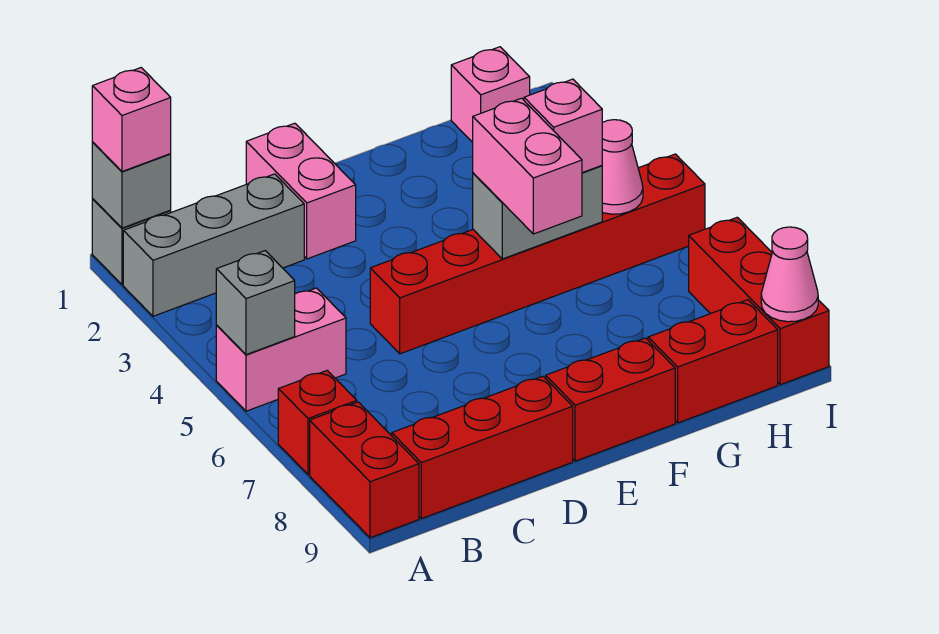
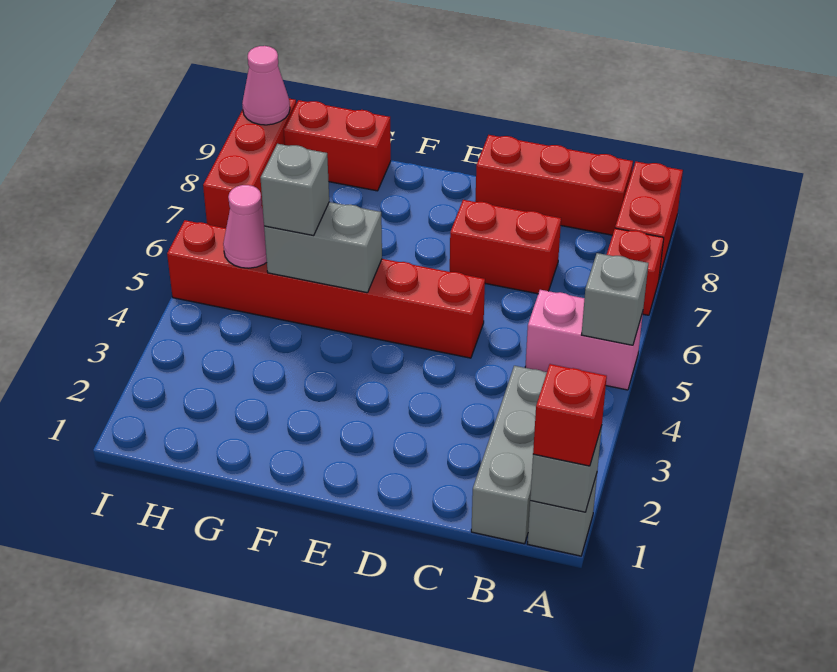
pink brick A1 level 3 -> red brick A1 level 3
grey brick A2:C2 level 1 -> grey brick B1:B3 level 1
pink brick D1:D2 level 1 -> none
red brick E9:F9 level 1 -> red brick C7:D7 level 1
pink brick F5:F6 level 3 -> none
pink brick G5 level 3 -> grey brick G5 level 3
pink brick H1 level 1 -> none

